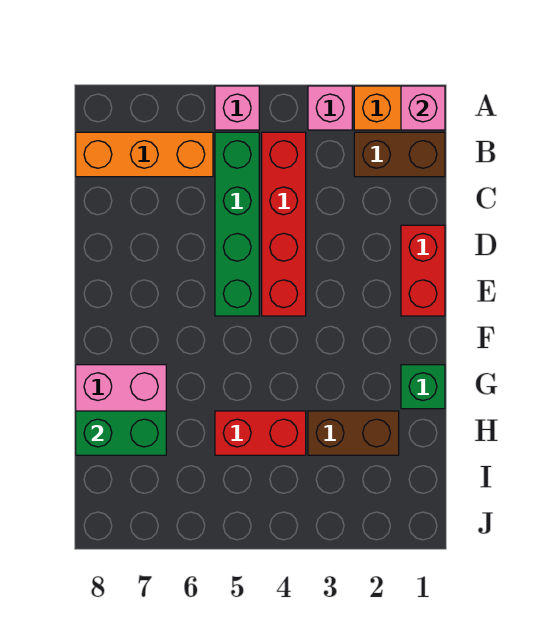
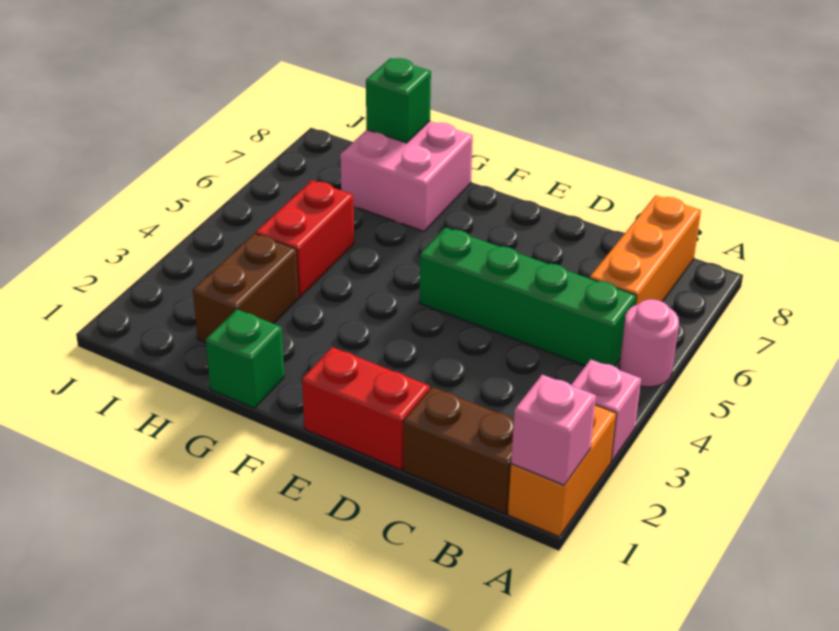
pink brick A5 level 1 -> pink round brick A5 level 1
brown brick B1:B2 level 1 -> brown brick B1:C1 level 1
red brick B4:E4 level 1 -> none
green brick H7:H8 level 2 -> green brick H8 level 2

